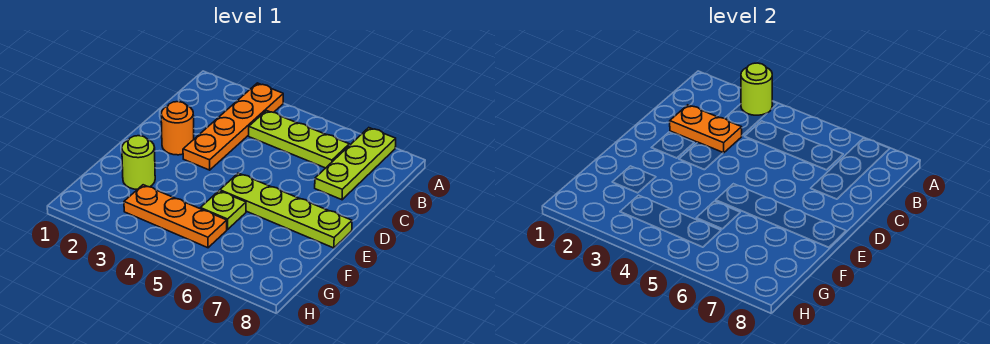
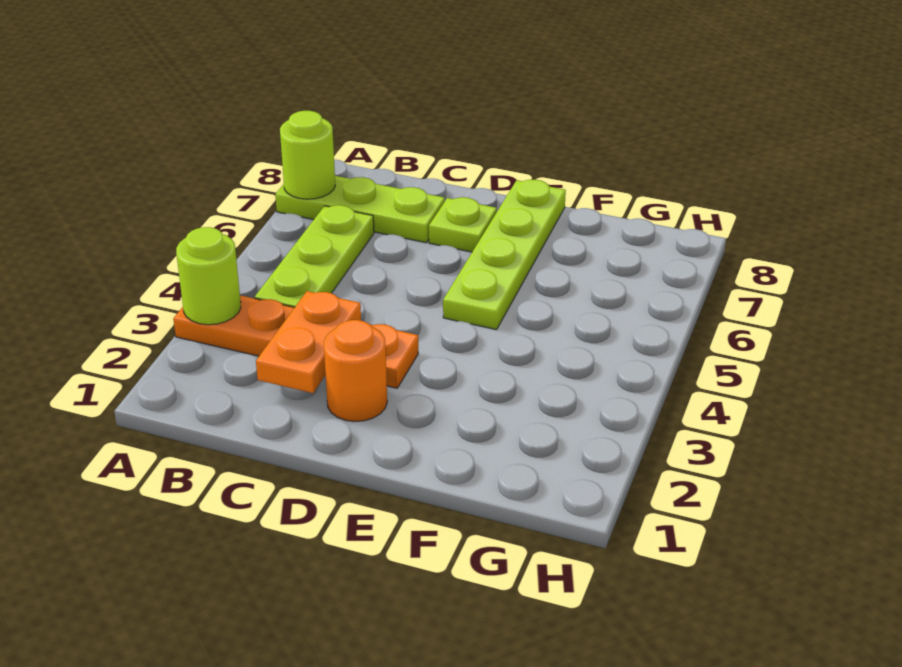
lime round brick F2 level 1 -> lime round brick A7 level 2
lime plate F5 level 1 -> lime plate D7 level 1
orange plate G3:G5 level 1 -> none

